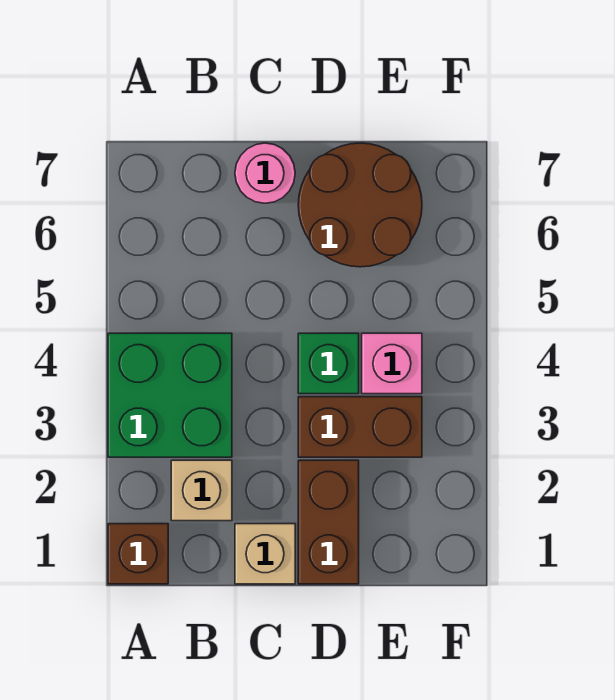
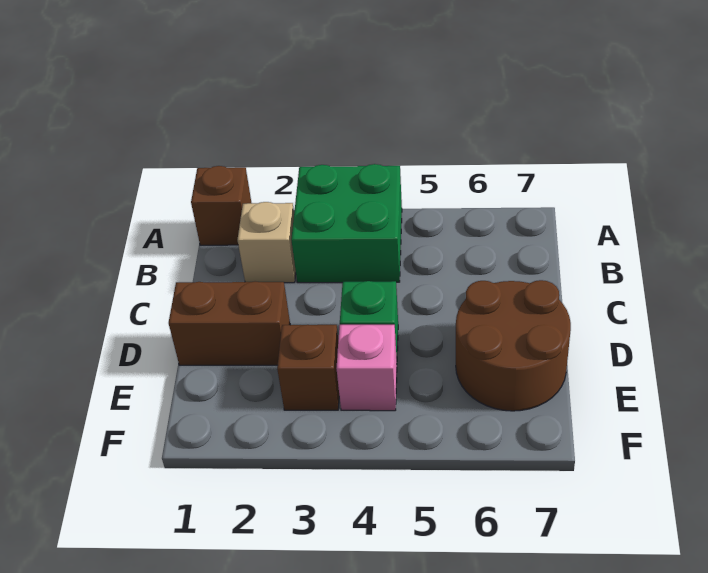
tan brick C1 level 1 -> none
pink round brick C7 level 1 -> none
brown brick D3:E3 level 1 -> brown brick E3 level 1

